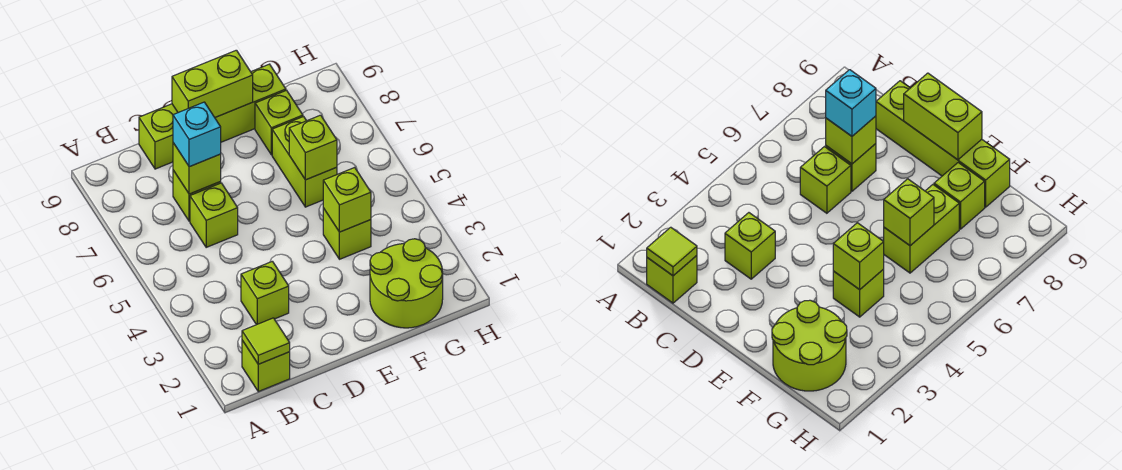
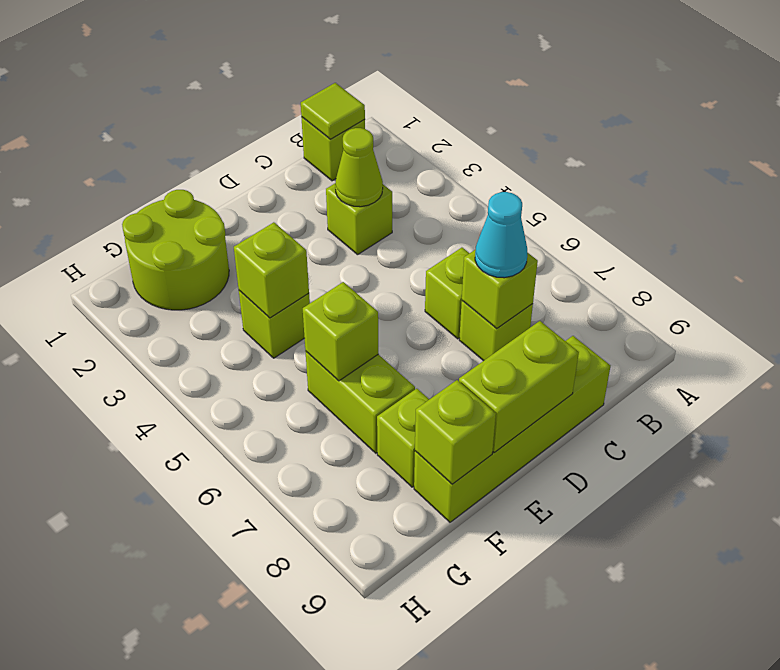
none -> lime cone C3 level 2
cyan brick C7 level 3 -> cyan cone C7 level 3
none -> lime brick F9 level 2

